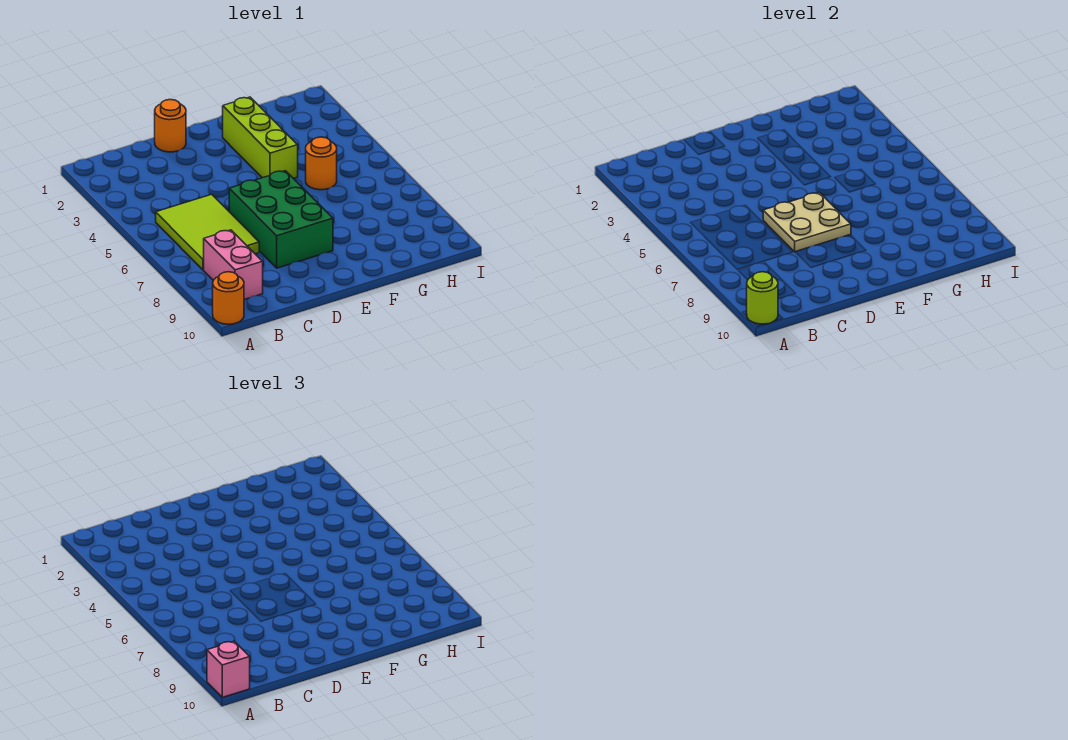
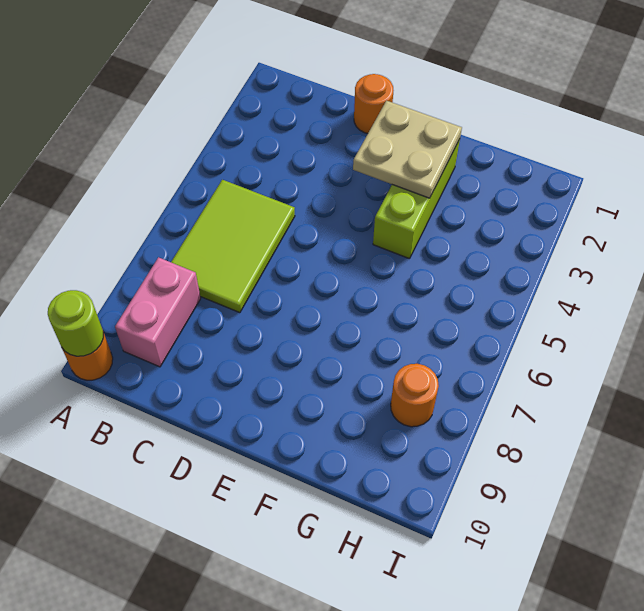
pink brick A10 level 3 -> none
green brick D6:E8 level 1 -> none
tan plate D6:E7 level 2 -> tan plate E2:F3 level 2
orange round brick G5 level 1 -> orange round brick H8 level 1

